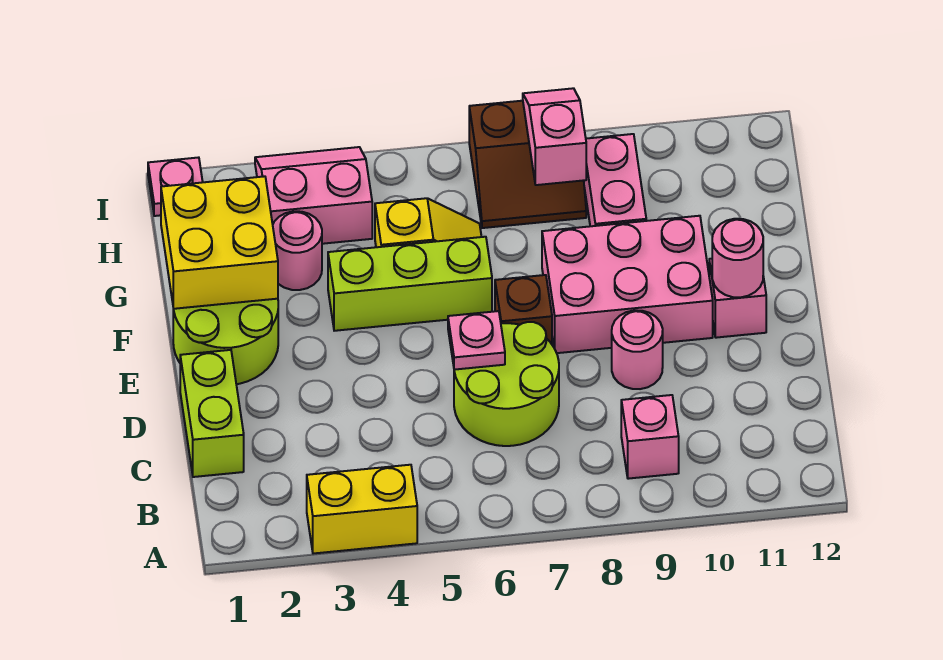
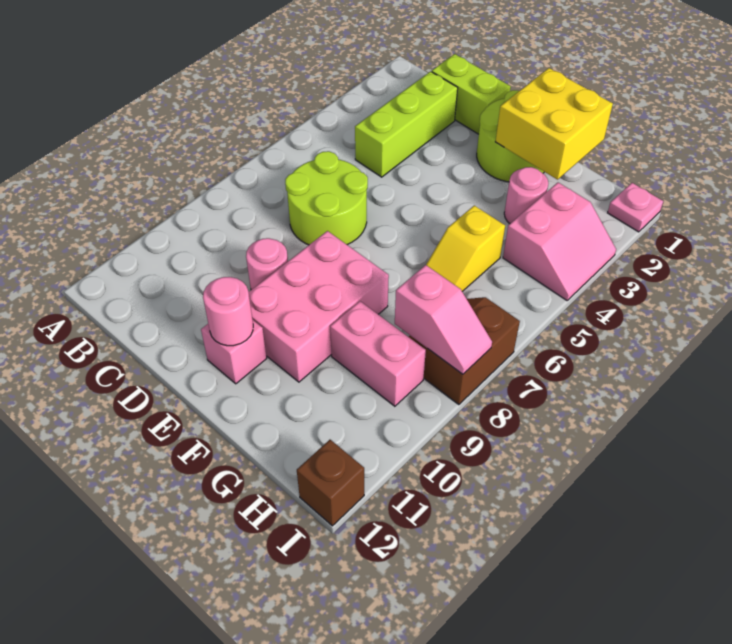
yellow brick A3:A4 level 1 -> none
pink brick B9 level 1 -> none
pink plate D6 level 2 -> none
brown brick E7 level 1 -> brown brick I12 level 1
lime brick F4:F6 level 1 -> lime brick C2:C4 level 1

